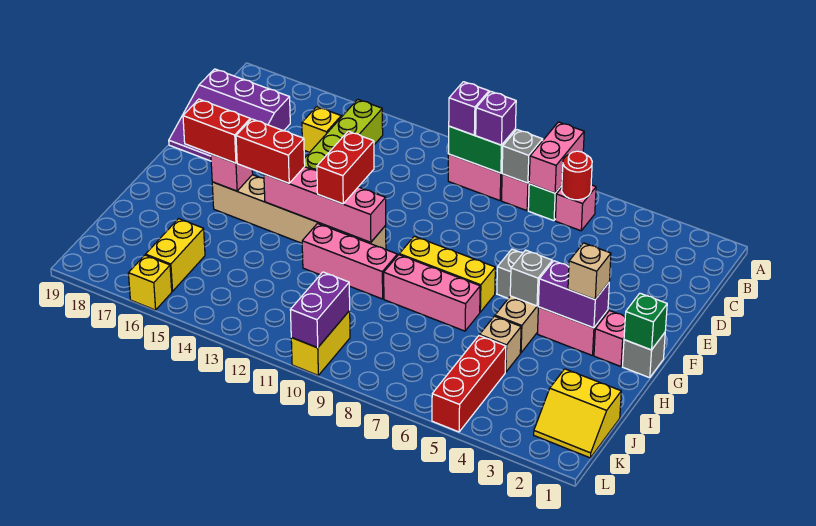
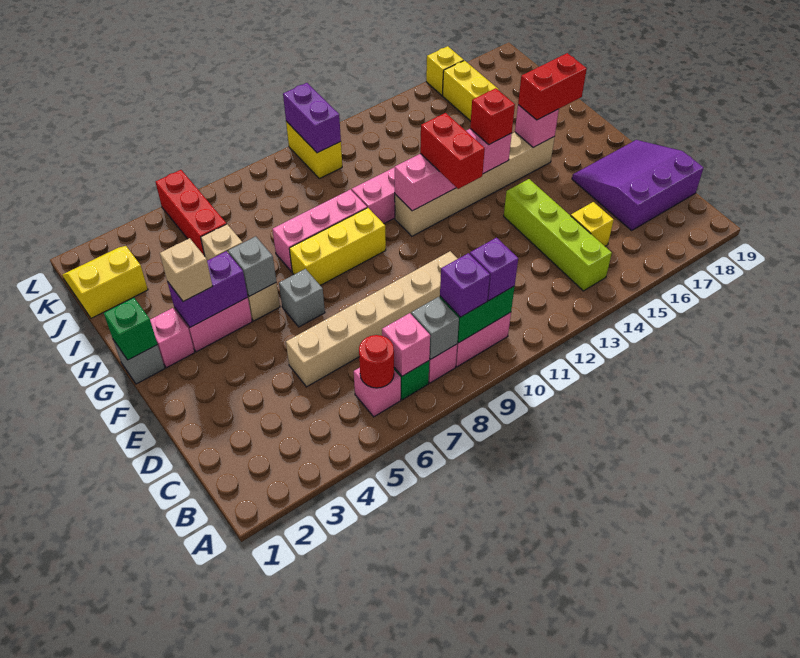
pink brick A7:B7 level 2 -> pink brick B7 level 2
none -> tan brick D5:D10 level 1
red brick G14:G15 level 3 -> red brick G14 level 3

